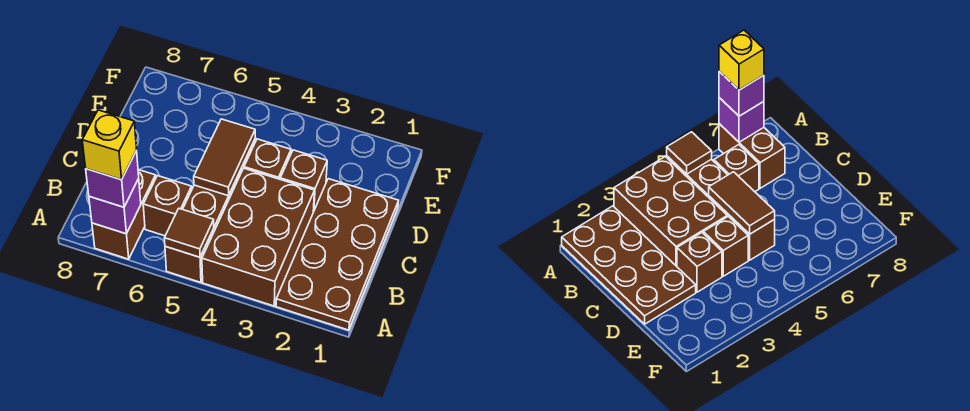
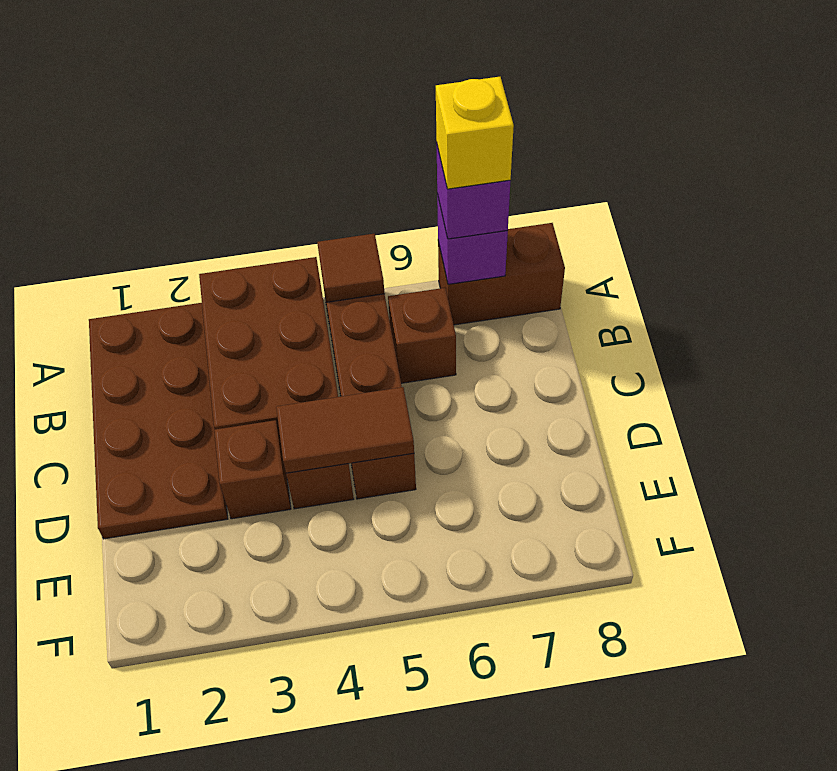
brown brick A7:B7 level 1 -> brown brick A7:A8 level 1
brown tile C5:D5 level 2 -> brown tile D4:D5 level 2

